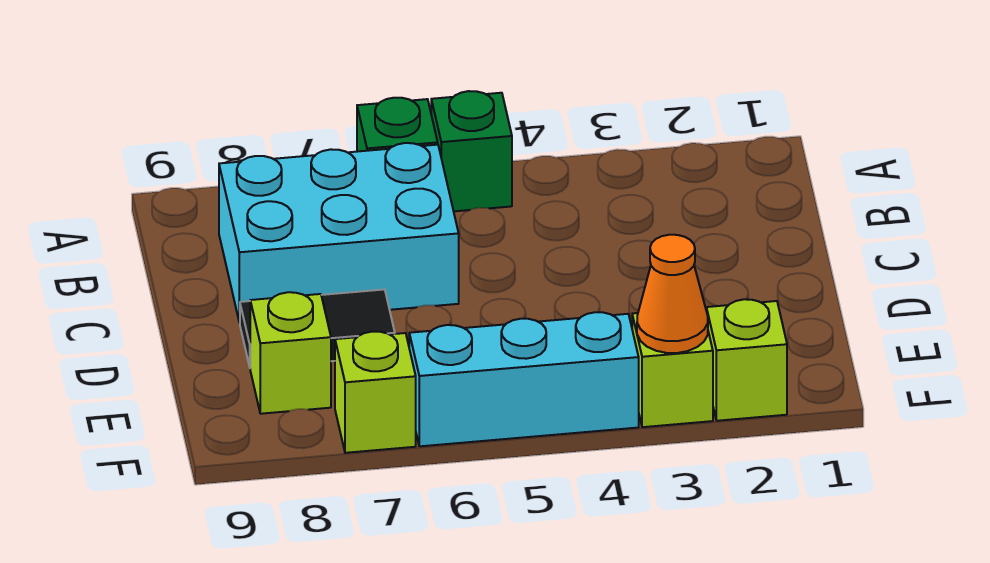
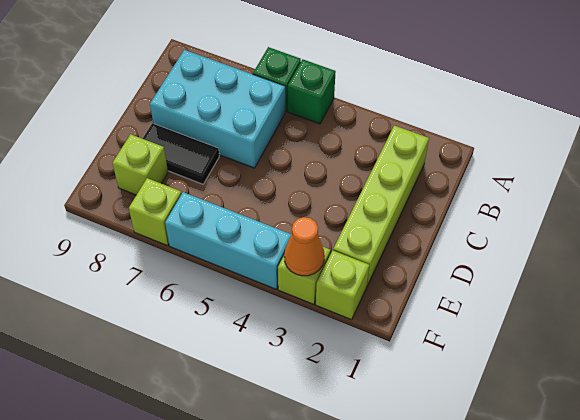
none -> lime brick B2:E2 level 1

